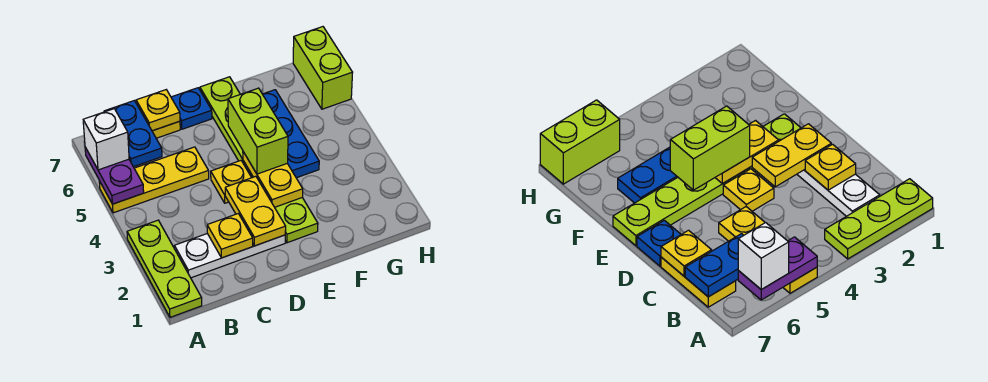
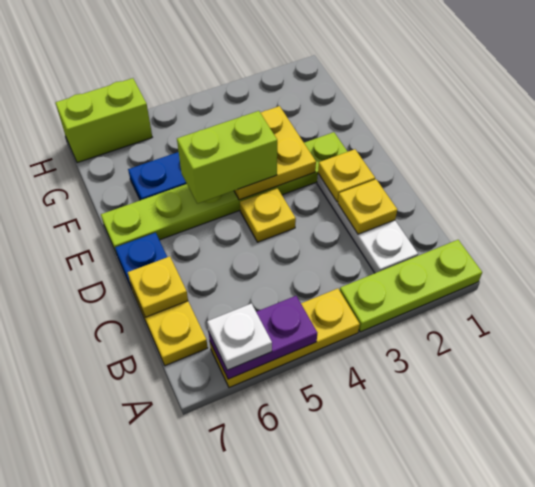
yellow plate A5:C5 level 1 -> yellow plate A4:A6 level 1
white brick A6 level 3 -> white plate A6 level 3
blue plate B6:B7 level 2 -> none
yellow plate D2:D3 level 2 -> yellow plate D2 level 2
yellow plate E3:E4 level 2 -> yellow plate E3:F4 level 2

